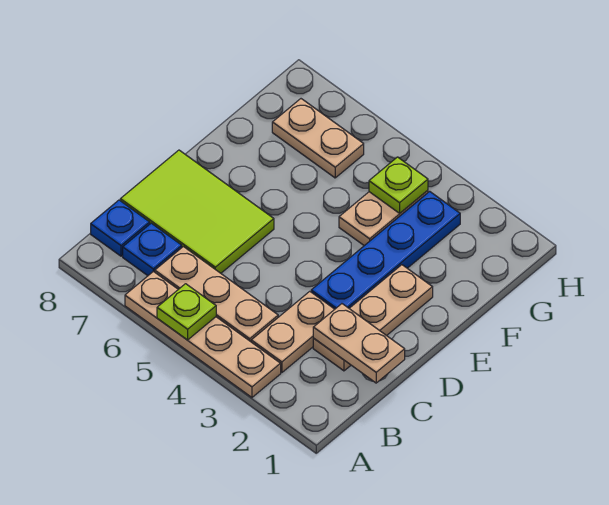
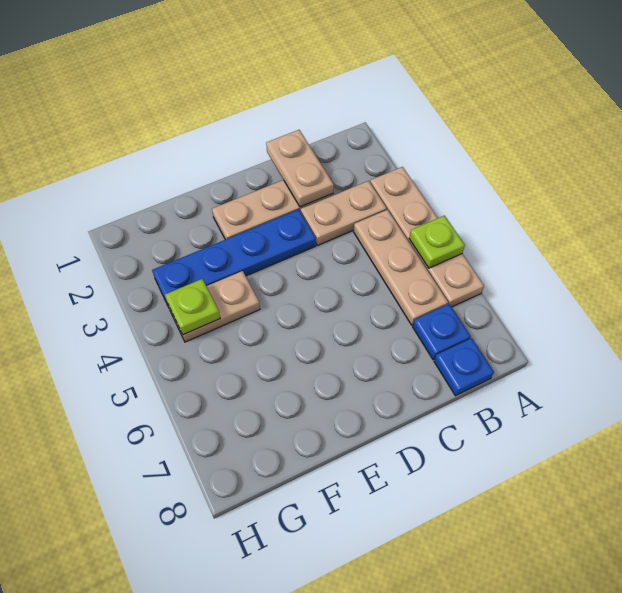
lime tile C6:D8 level 1 -> none
tan plate G6:G7 level 1 -> none

